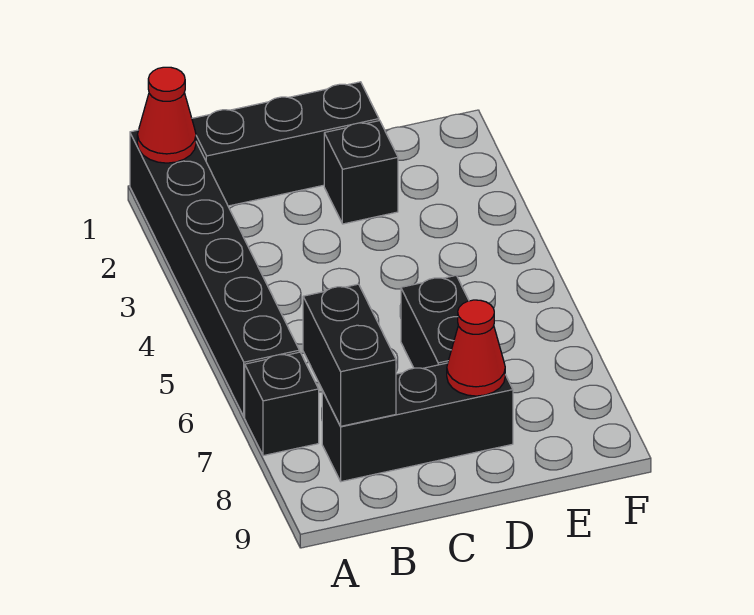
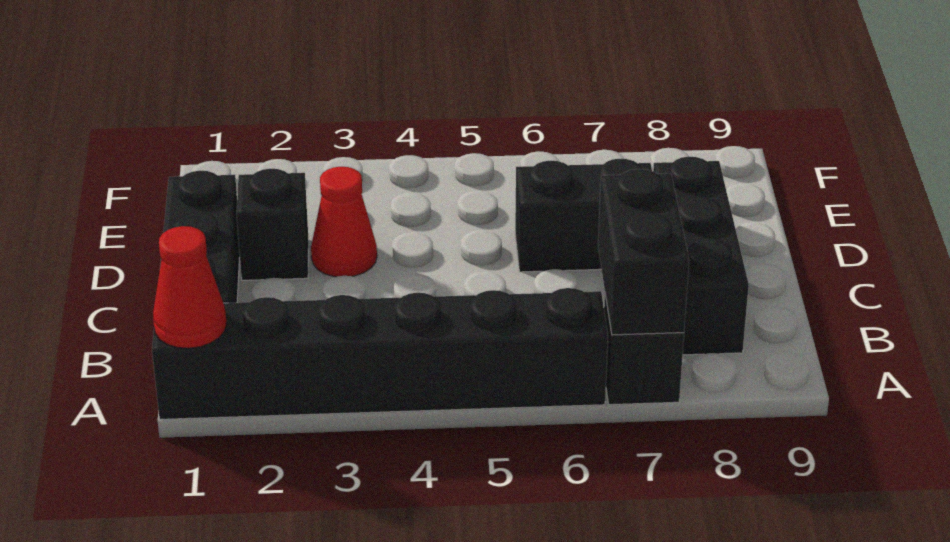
black brick B7:B8 level 2 -> black brick A7:B7 level 2
red cone D8 level 2 -> red cone D3 level 1

